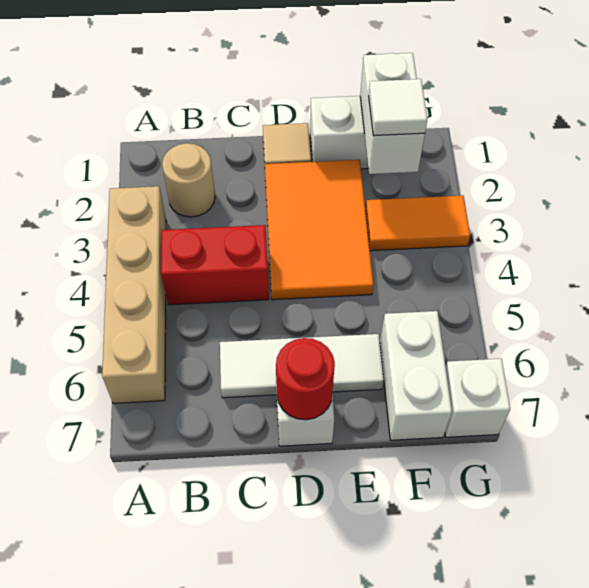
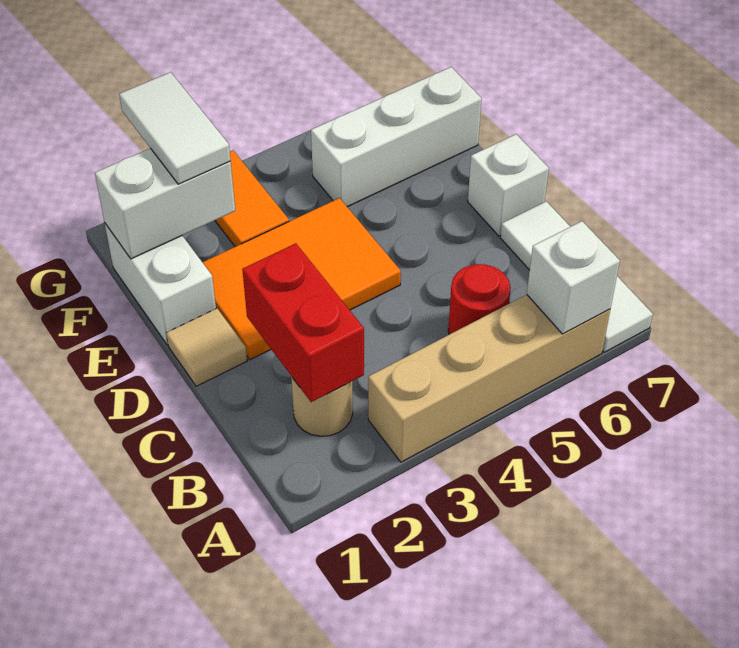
red brick B4:C4 level 1 -> red brick B2:C2 level 2
white tile C6:E6 level 1 -> white tile A7:C7 level 1
red round brick D7 level 2 -> red round brick B5 level 1
white tile F2 level 3 -> white tile F2:G2 level 3
white brick F6:F7 level 1 -> white brick F5:F7 level 1
white brick G7 level 1 -> white brick A6 level 2

